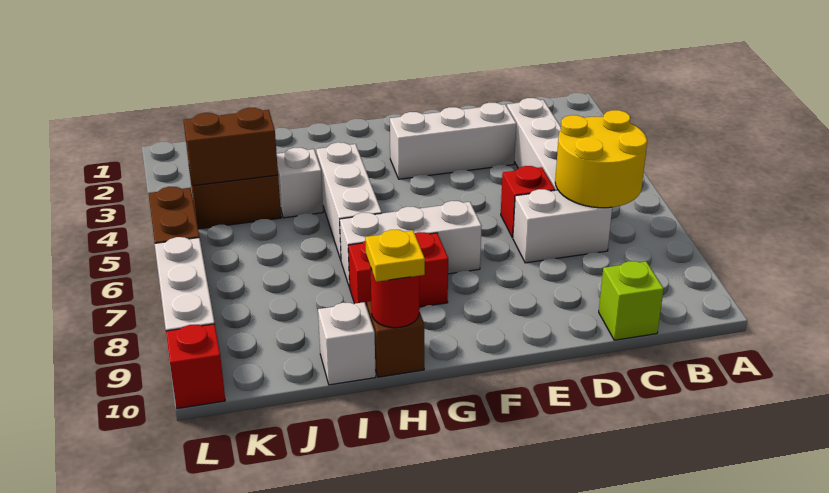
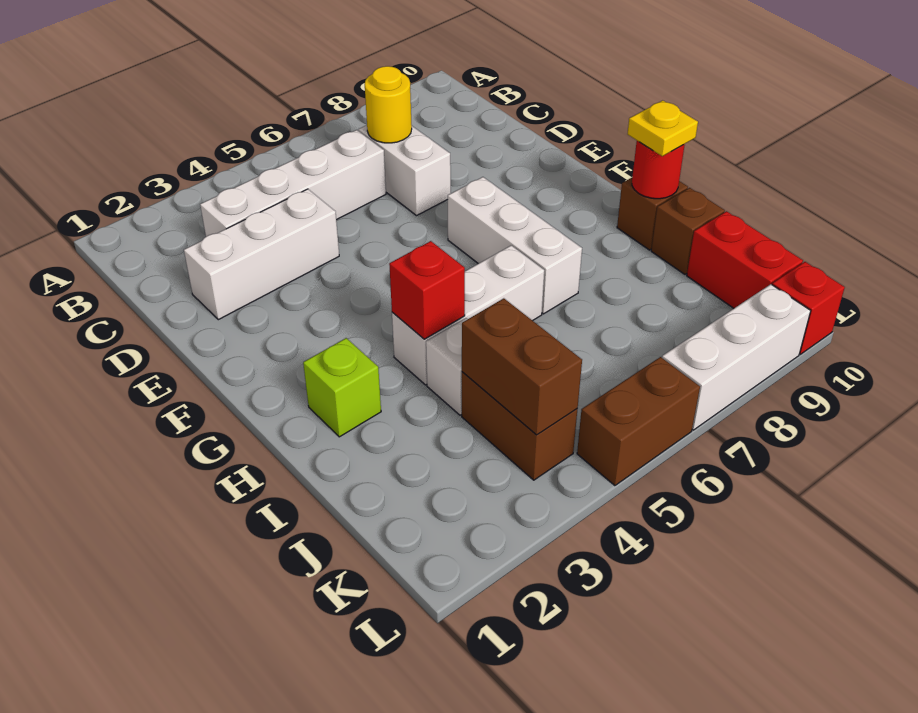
yellow round brick B6:C7 level 2 -> yellow round brick C7 level 2
lime brick C10 level 1 -> lime brick H2 level 1
white brick D3:F3 level 1 -> white brick D2:D4 level 1
red brick D6 level 1 -> red brick H4 level 2
red brick G8:H8 level 1 -> red brick J10:K10 level 1
white brick I10 level 1 -> brown brick I10 level 1

